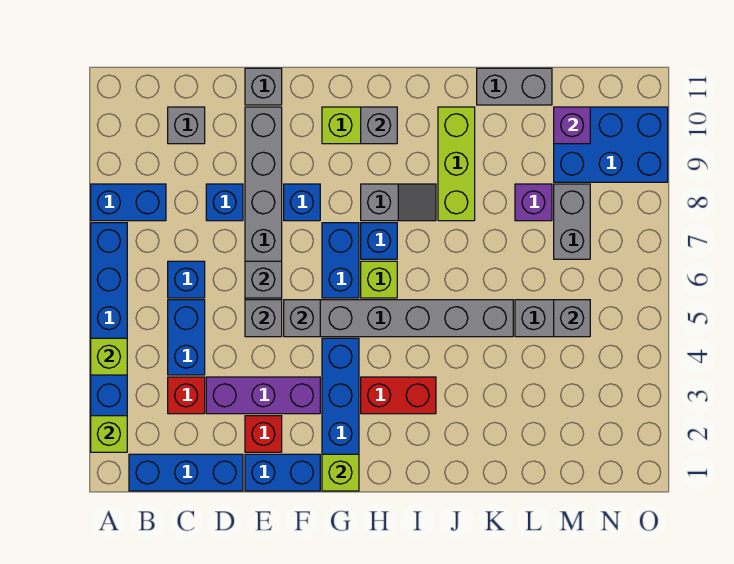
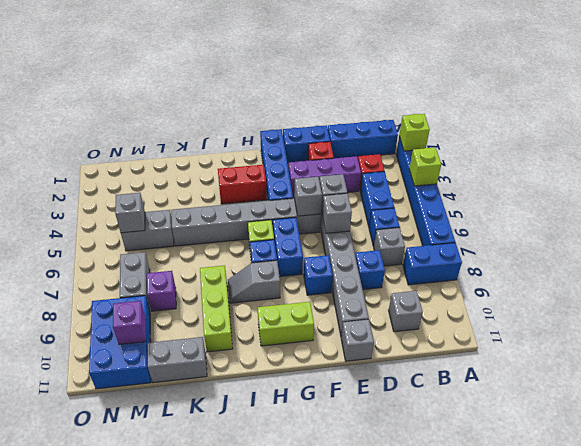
lime brick G1 level 2 -> none
grey brick H10 level 2 -> grey brick C7 level 1
blue brick M9:O10 level 1 -> blue brick M9:N11 level 1

